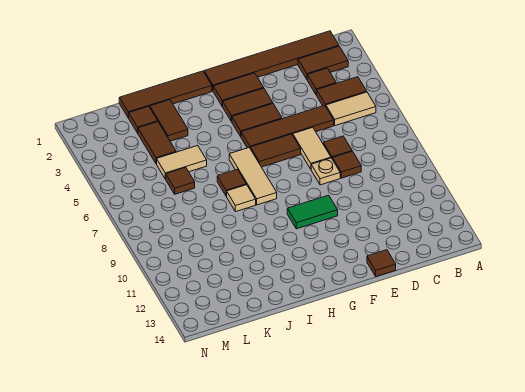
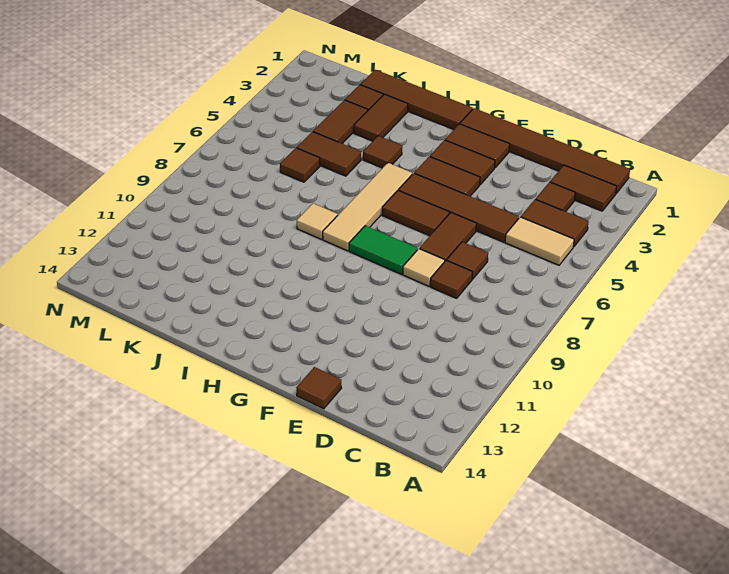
tan tile E6:E7 level 1 -> brown tile E6:E7 level 1
tan plate E8 level 1 -> tan tile E8 level 1
green tile F10:G10 level 1 -> green tile F8:G8 level 1
tan tile H6:H8 level 1 -> tan tile H5:H8 level 1
brown tile I7 level 1 -> brown tile I4 level 1
tan tile J5:K5 level 1 -> brown tile J5:K5 level 1

